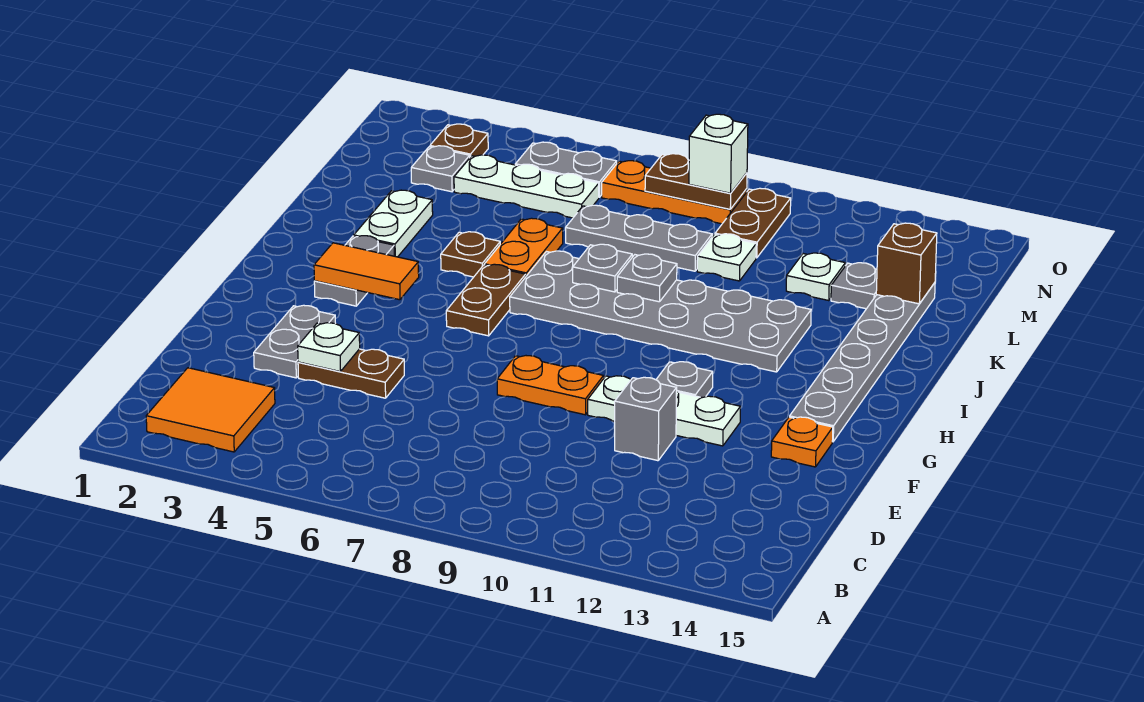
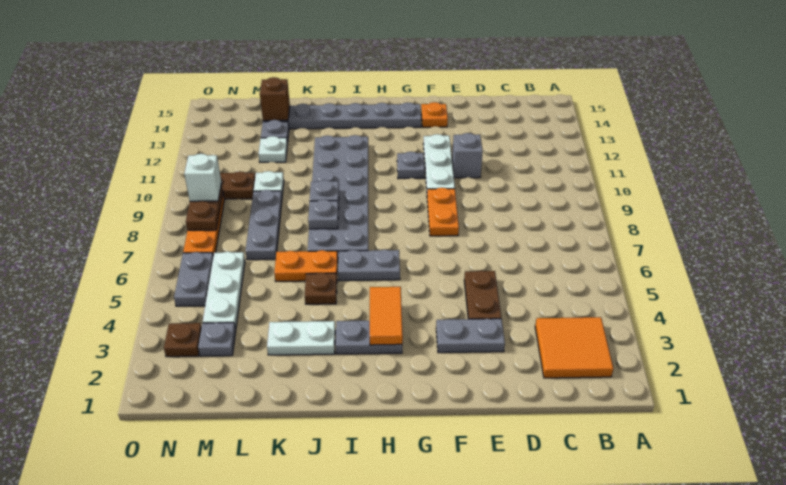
white plate E4 level 2 -> none
brown plate H6:I6 level 1 -> grey plate H6:I6 level 1

